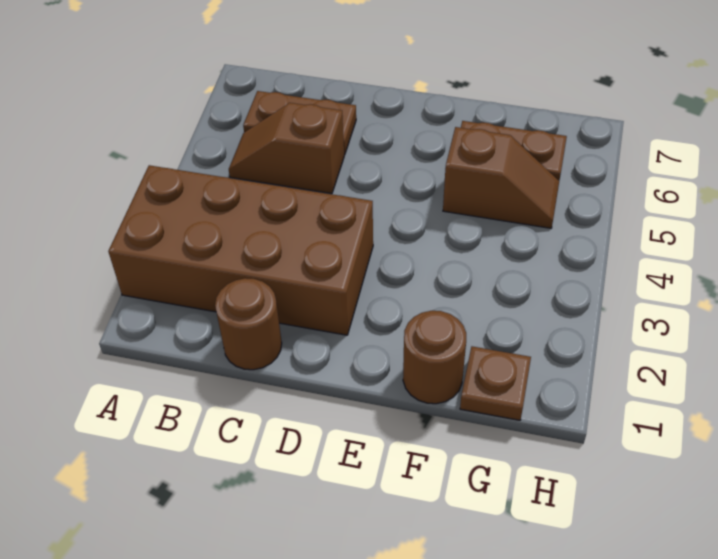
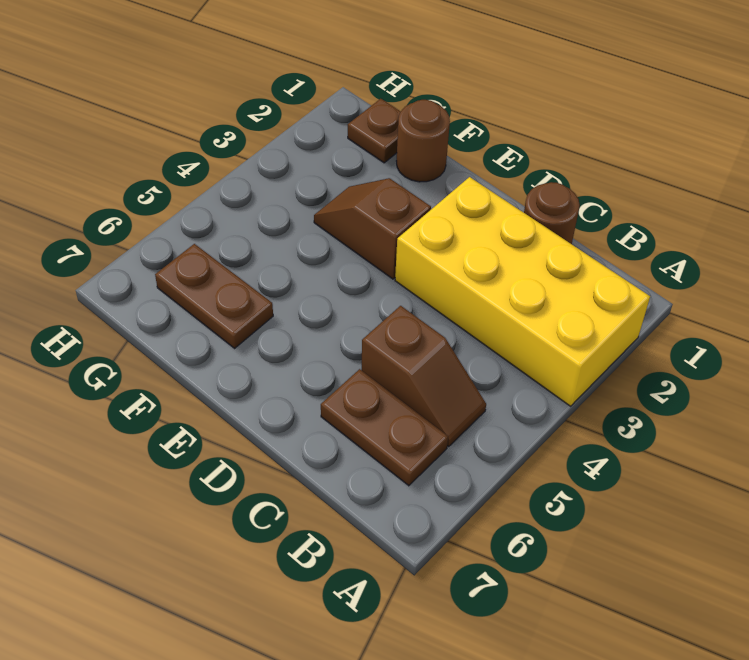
brown brick A2:D3 level 1 -> yellow brick A2:D3 level 1
brown slope F5:G5 level 1 top F -> brown slope E3:F3 level 1 top E

